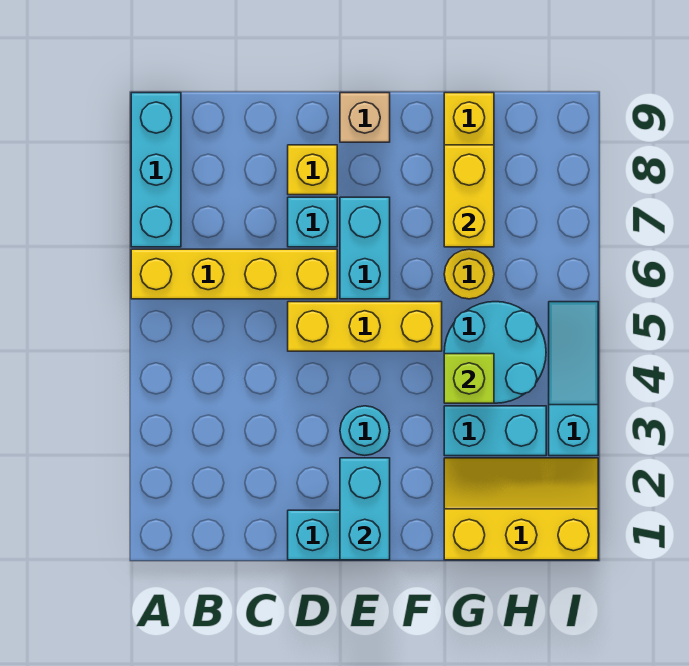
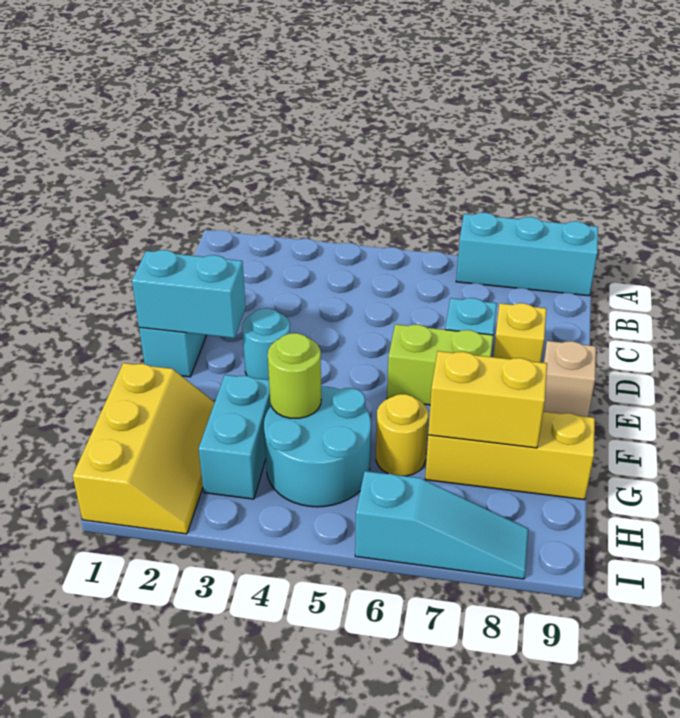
yellow brick A6:D6 level 1 -> none
yellow brick D5:F5 level 1 -> none
cyan brick E6:E7 level 1 -> lime brick E6:E7 level 1
lime brick G4 level 2 -> lime round brick G4 level 2
cyan slope I3:I5 level 1 top 3 -> cyan slope I6:I8 level 1 top 6

